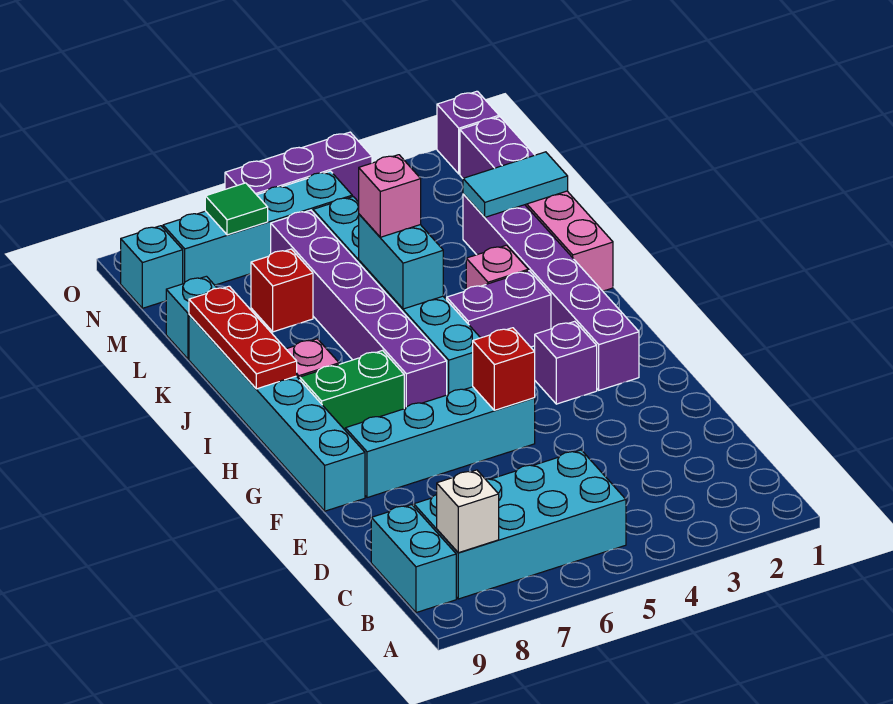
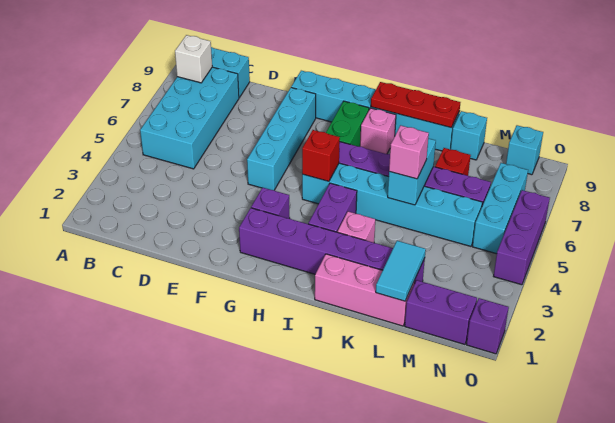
red brick F5 level 2 -> red brick H5 level 2
cyan brick J5:K5 level 2 -> cyan brick K5:K6 level 2
cyan brick N5:N8 level 1 -> cyan brick N5:N7 level 1
green tile N7 level 2 -> none

